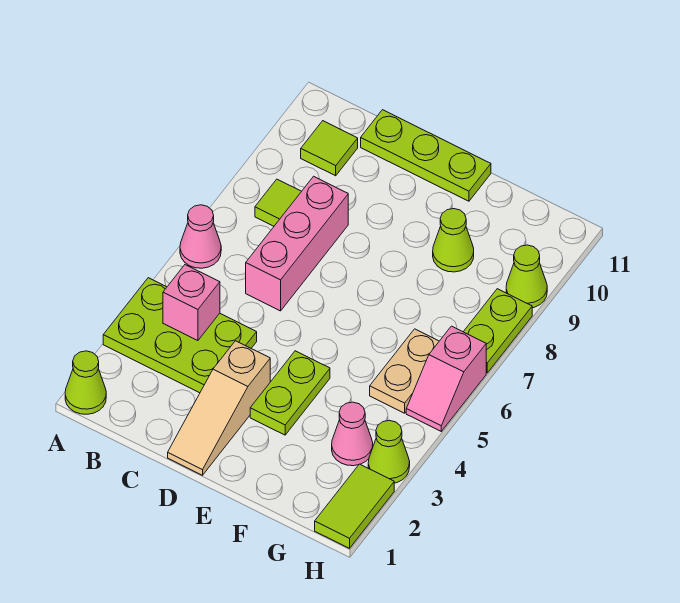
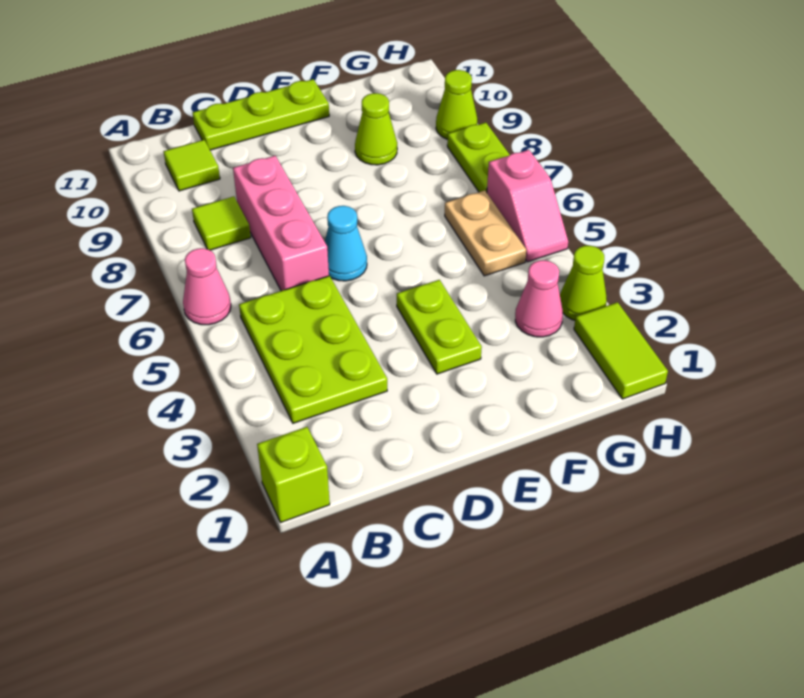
lime cone A1 level 1 -> lime brick A1 level 1
lime plate A3:C4 level 1 -> lime plate B3:C5 level 1
pink brick B4 level 2 -> none
tan slope D1:D3 level 1 top 3 -> none
none -> cyan cone D6 level 1

